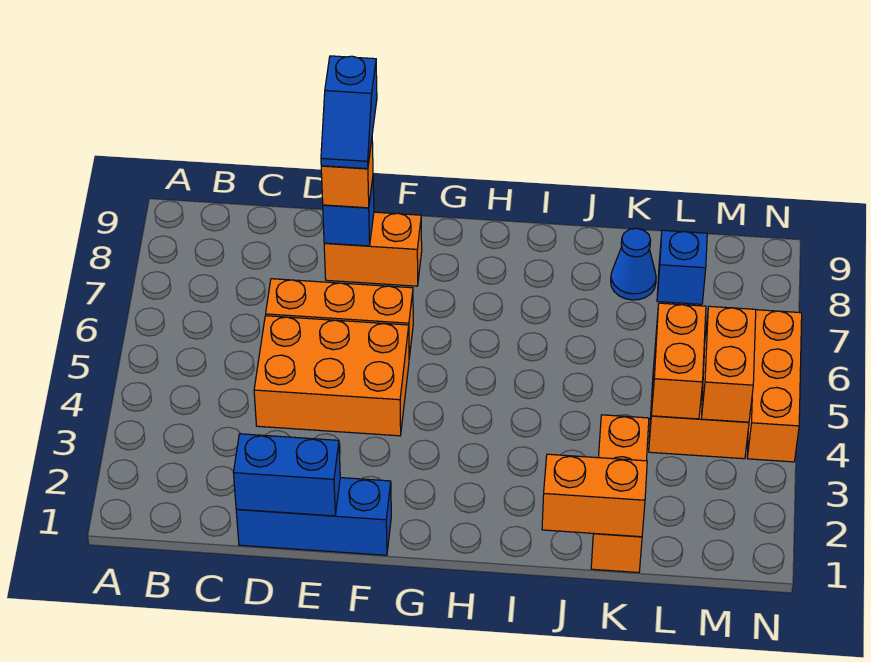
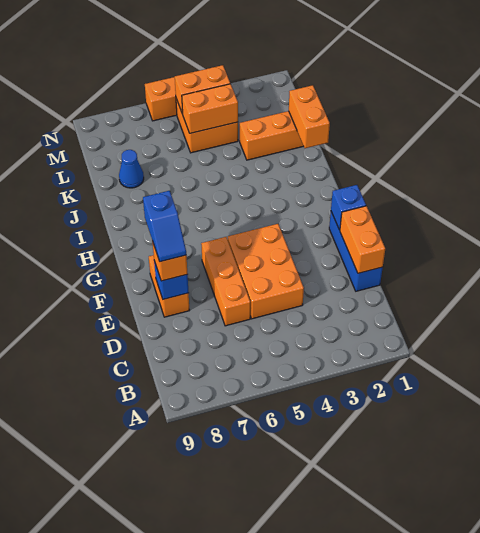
blue brick D1:E1 level 2 -> orange brick D1:E1 level 2
blue slope E8:E9 level 4 top 9 -> blue slope E8:F8 level 4 top F
blue brick L8 level 1 -> blue brick F1 level 2

